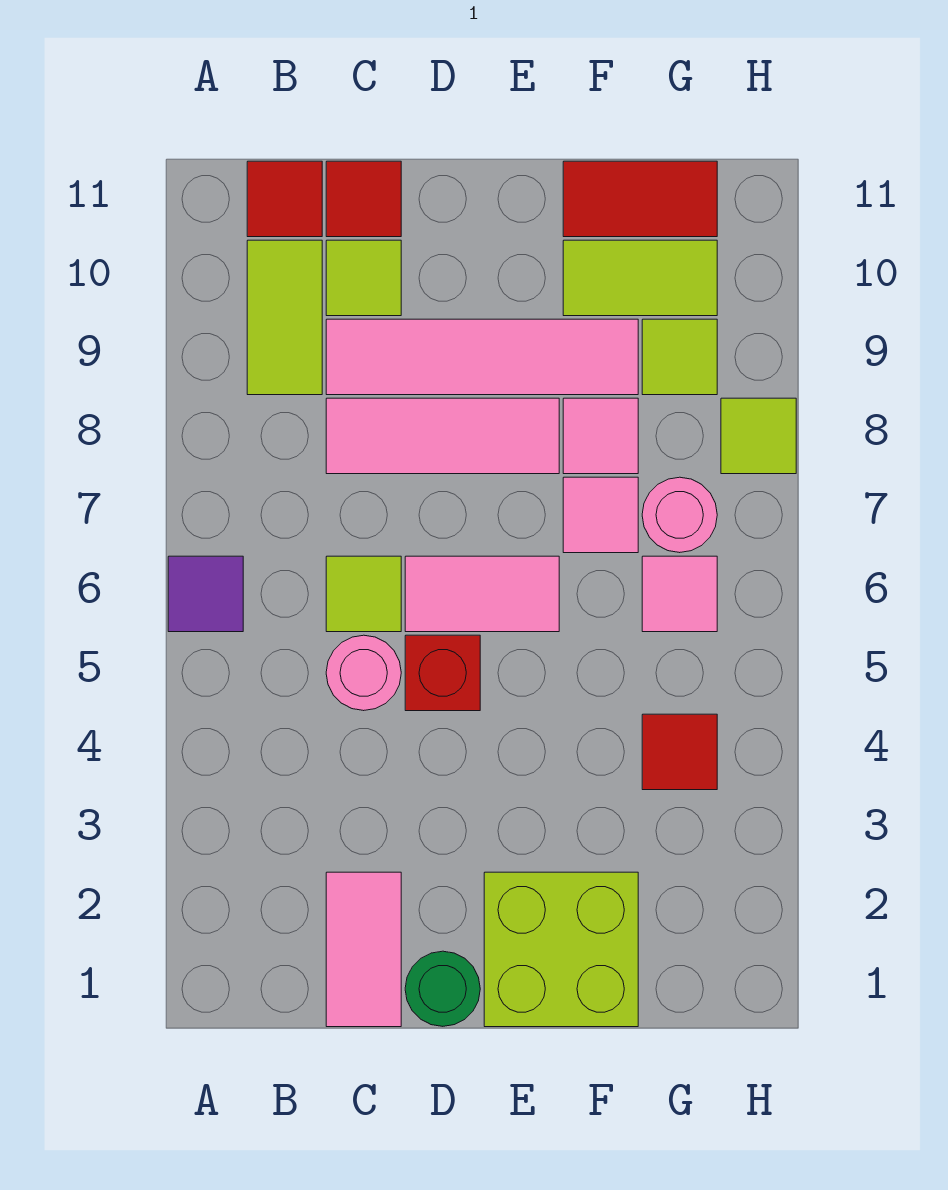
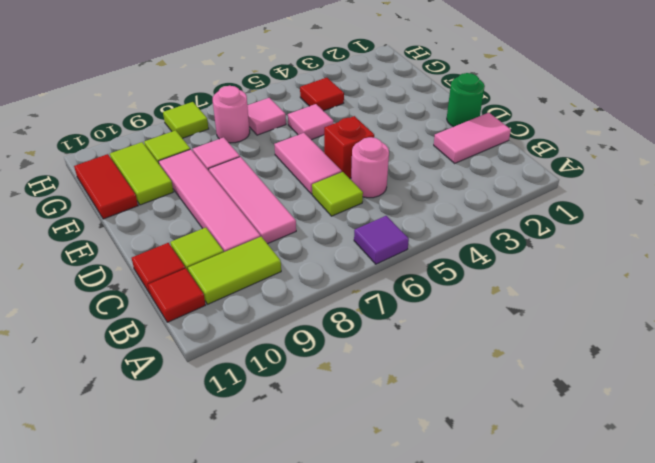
lime brick E1:F2 level 1 -> none
pink tile F7 level 1 -> pink tile F5 level 1

